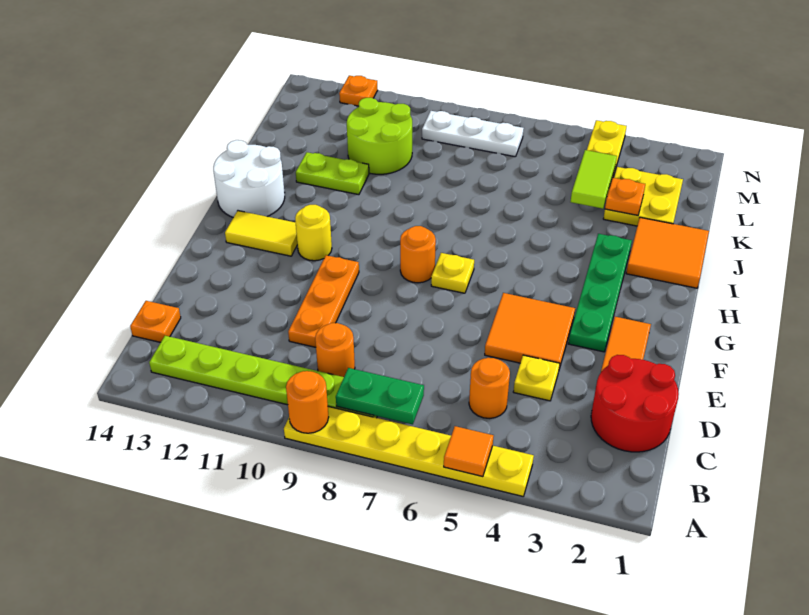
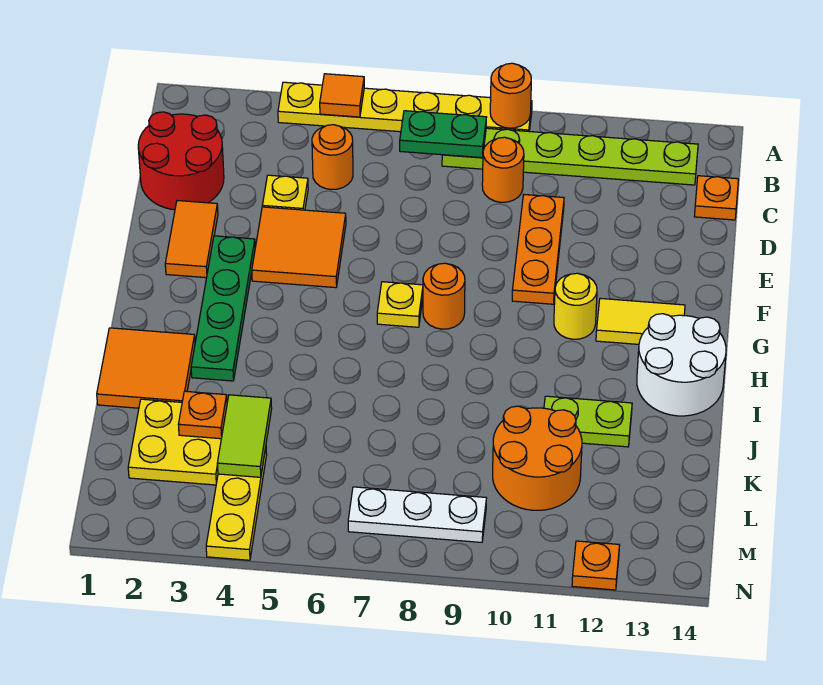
lime round brick K10:L11 level 1 -> orange round brick K10:L11 level 1

